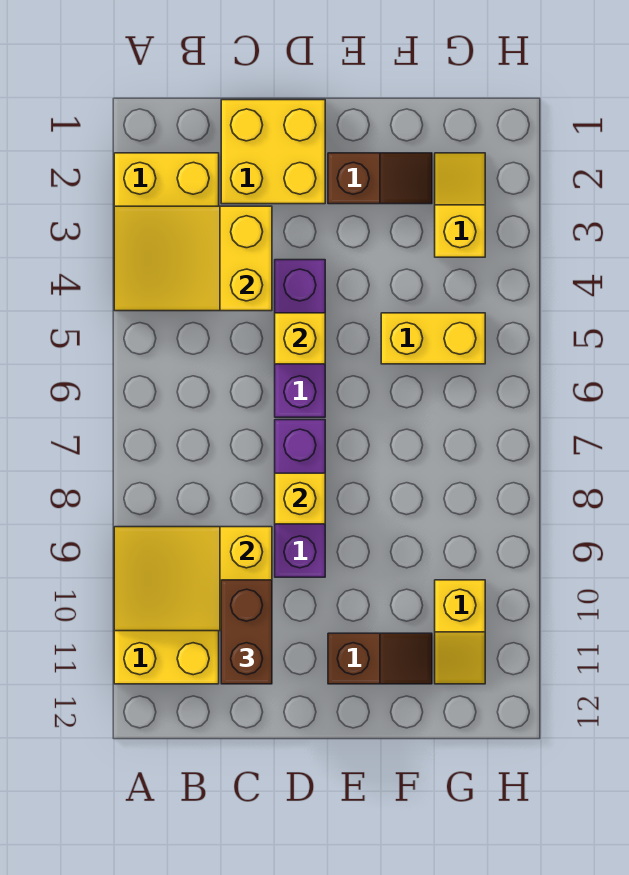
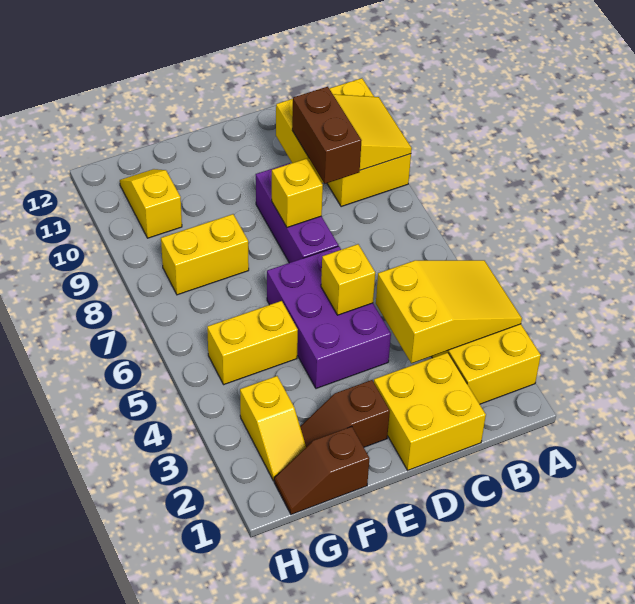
brown brick C10:C11 level 3 -> brown brick C8:C9 level 3
purple brick D4:D6 level 1 -> purple brick D4:E6 level 1
brown slope E11:F11 level 1 top E -> brown slope F1:G1 level 1 top F
none -> yellow brick F8:G8 level 1

